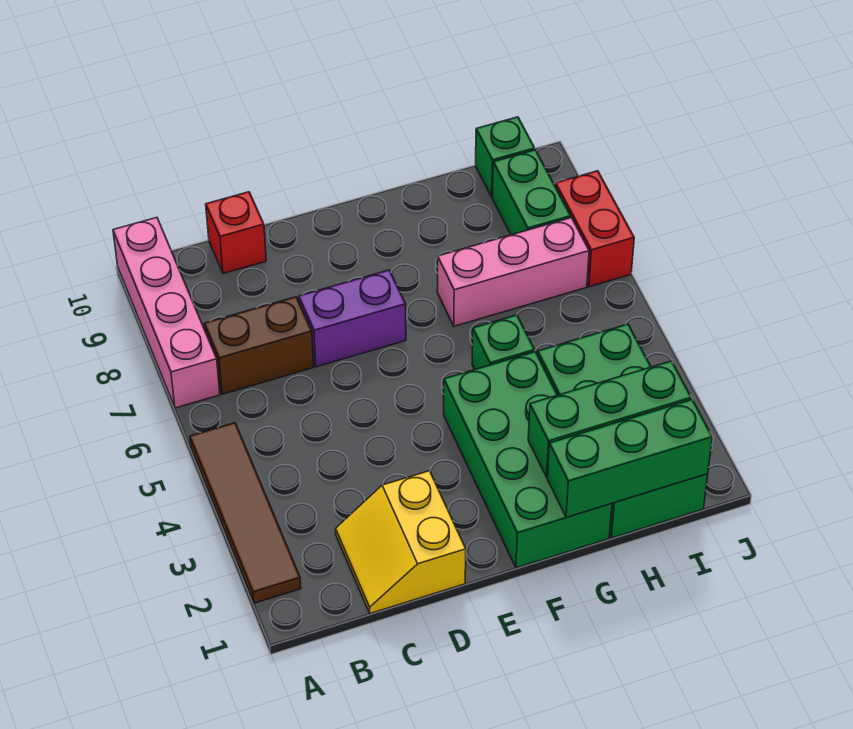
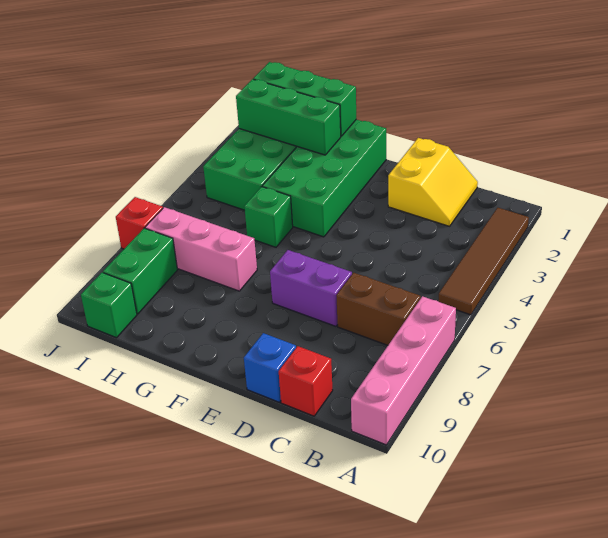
none -> blue brick D10 level 1
red brick J7:J8 level 1 -> red brick J7 level 1

